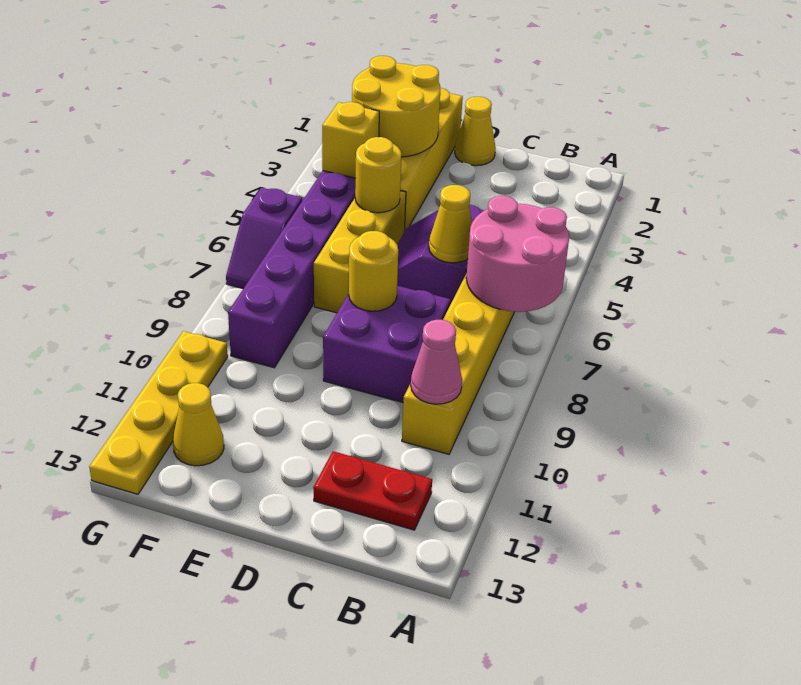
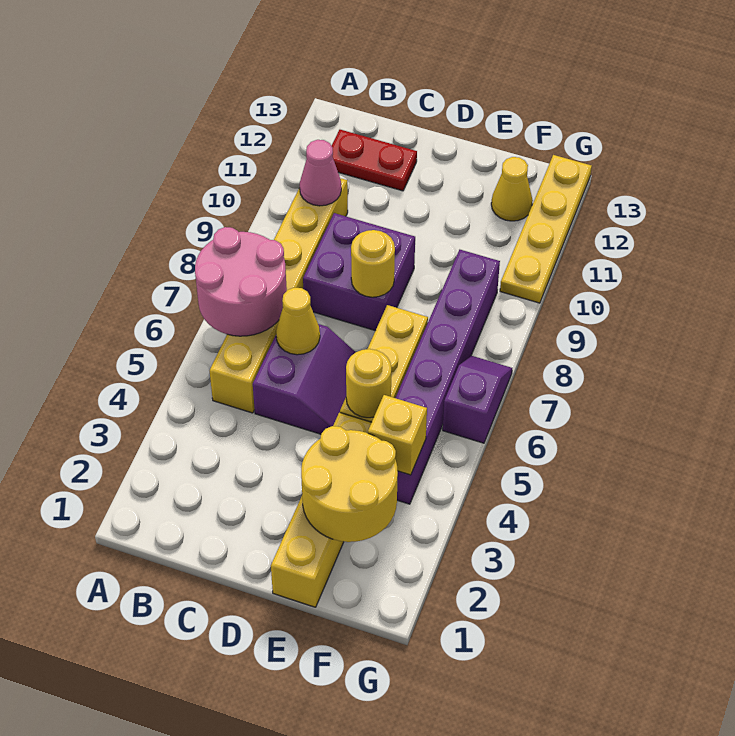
yellow cone D1 level 1 -> none

